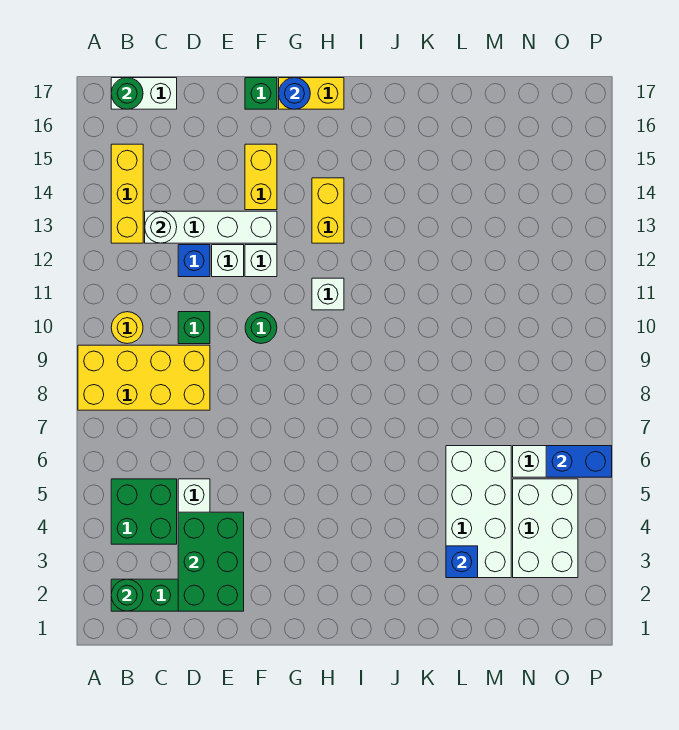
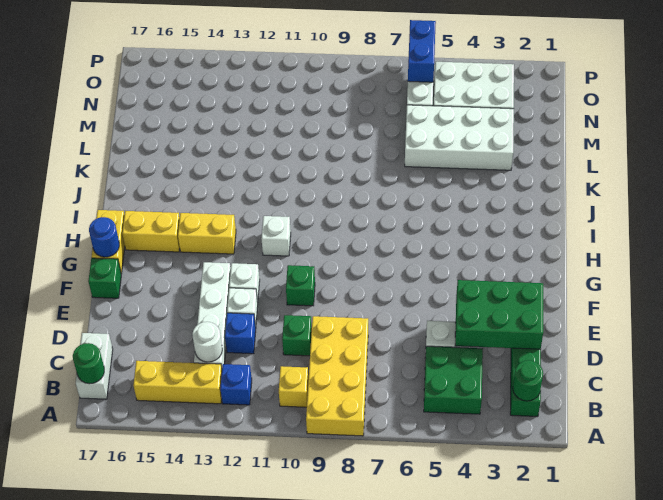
yellow round brick B10 level 1 -> yellow brick B10 level 1
green round brick F10 level 1 -> green brick F10 level 1
yellow brick F14:F15 level 1 -> yellow brick H15:H16 level 1
blue brick L3 level 2 -> blue brick B12 level 1

